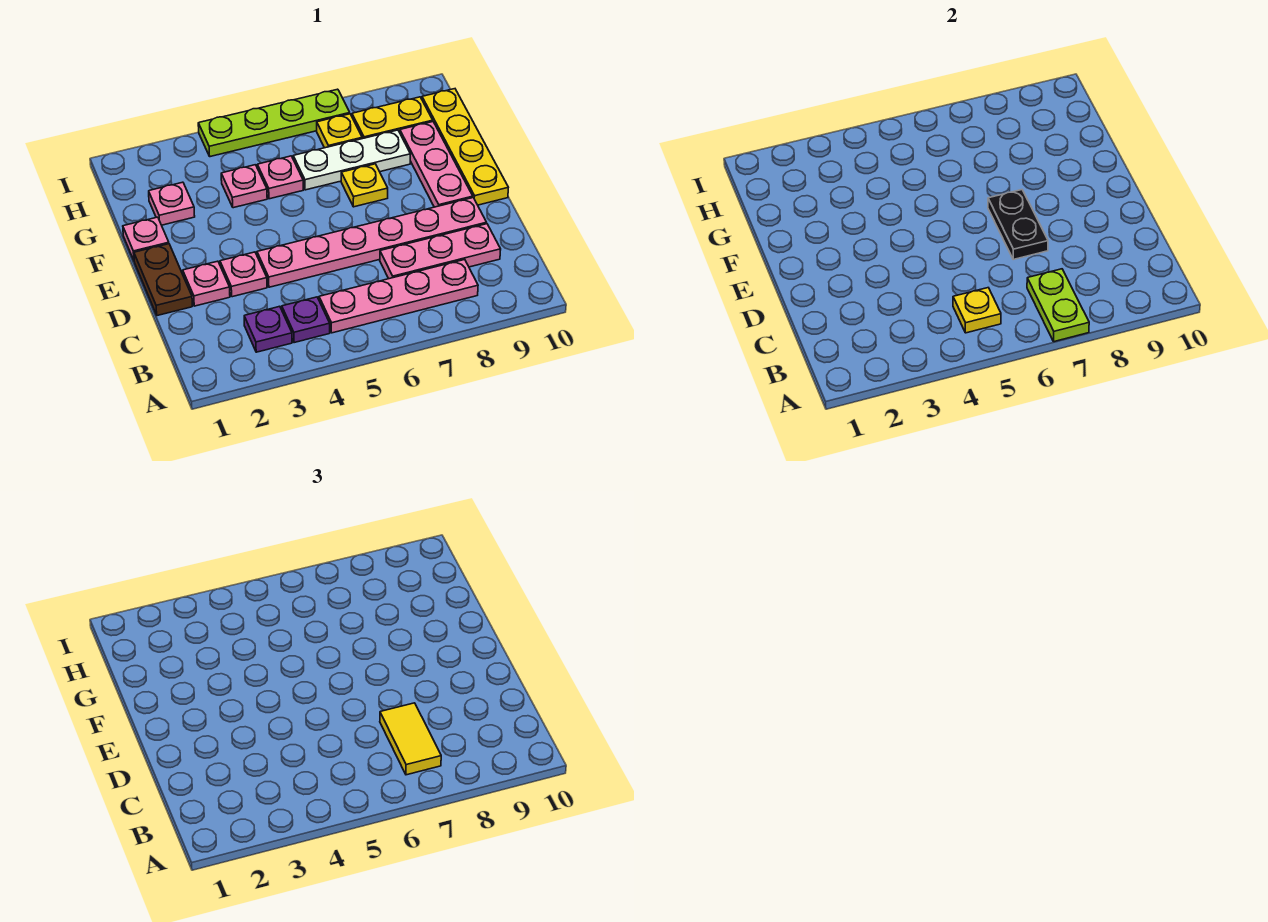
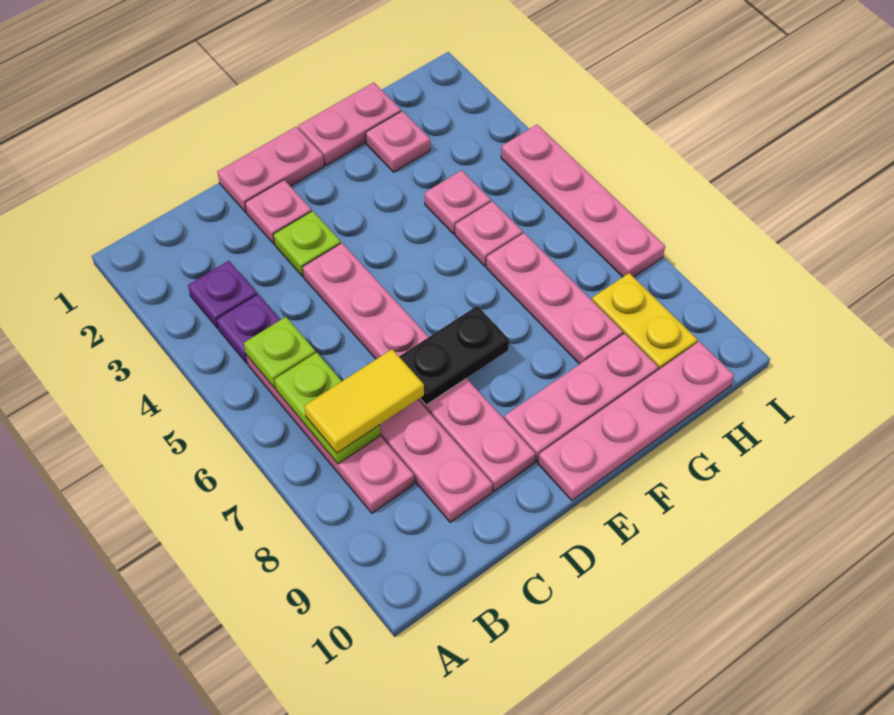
lime plate A7:B7 level 2 -> lime plate B6:B7 level 2
yellow plate B5 level 2 -> lime plate B5 level 2
brown plate D1:E1 level 1 -> pink plate D1:E1 level 1
pink plate D3 level 1 -> lime plate D3 level 1
yellow plate E10:H10 level 1 -> pink plate E10:H10 level 1
pink plate F1 level 1 -> pink plate F1:G1 level 1
yellow plate F7 level 1 -> none
white plate G6:G8 level 1 -> pink plate G6:G8 level 1
yellow plate H7 level 1 -> none
lime plate I4:I7 level 1 -> pink plate I4:I7 level 1

